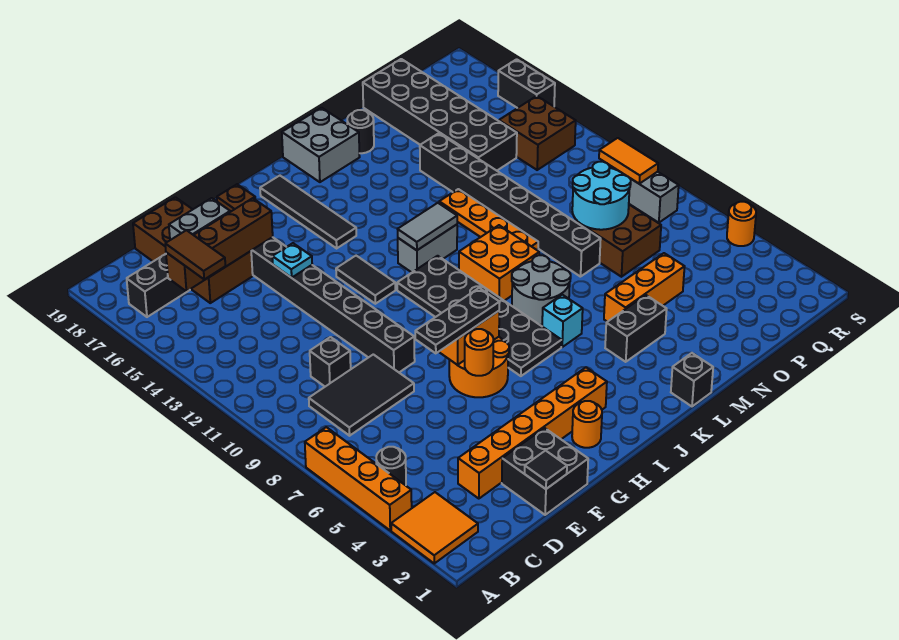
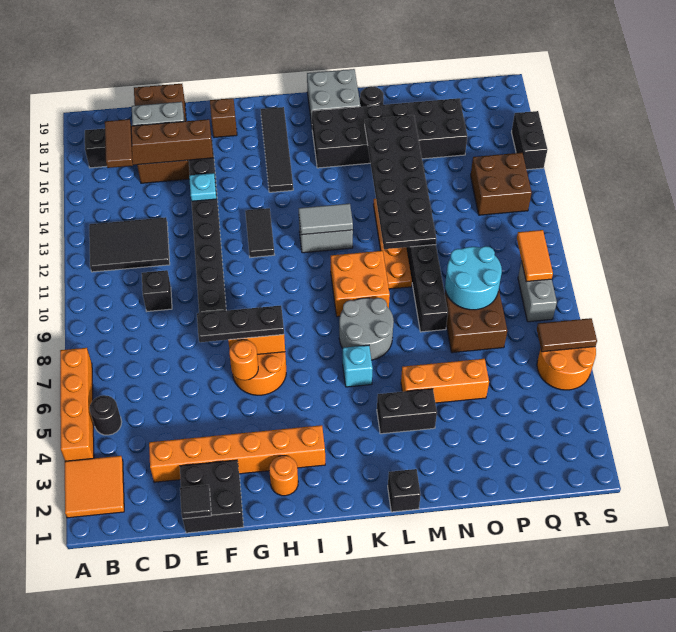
black tile C8:E9 level 1 -> black tile B12:D13 level 1
black plate I6:J11 level 1 -> black plate M11:N16 level 2
black brick O14:P19 level 1 -> black brick K16:P17 level 1
none -> brown tile R6:S6 level 2
orange round brick S5 level 1 -> orange round brick R5:S6 level 1

